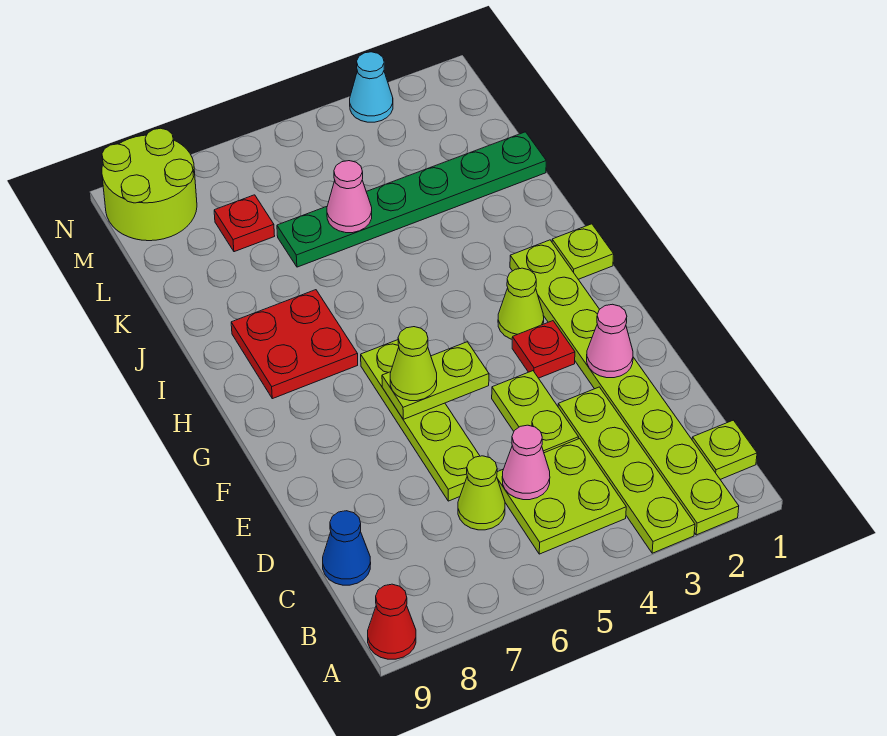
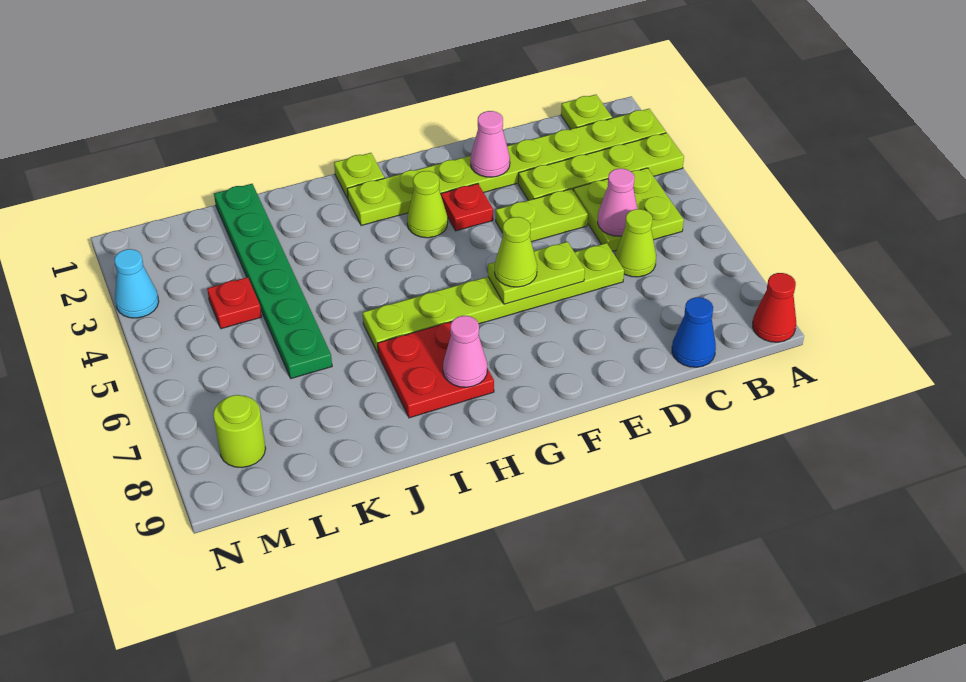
lime plate D6:G6 level 1 -> lime plate D6:I6 level 1
lime plate F5:F6 level 2 -> lime plate E6:F6 level 2
pink cone K5 level 2 -> pink cone H8 level 2
red plate L7 level 1 -> red plate L4 level 1
lime round brick M8:N9 level 1 -> lime round brick M8 level 1

